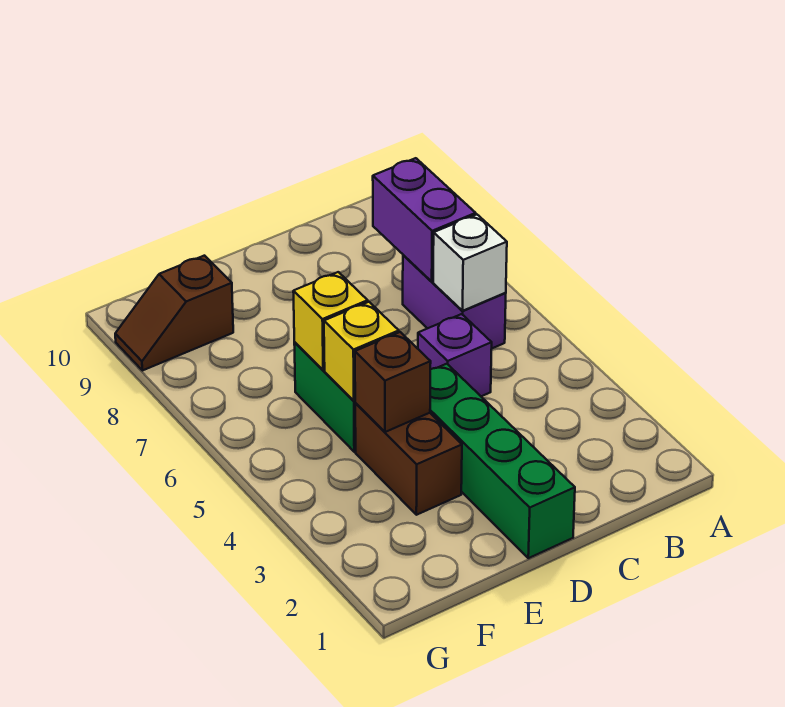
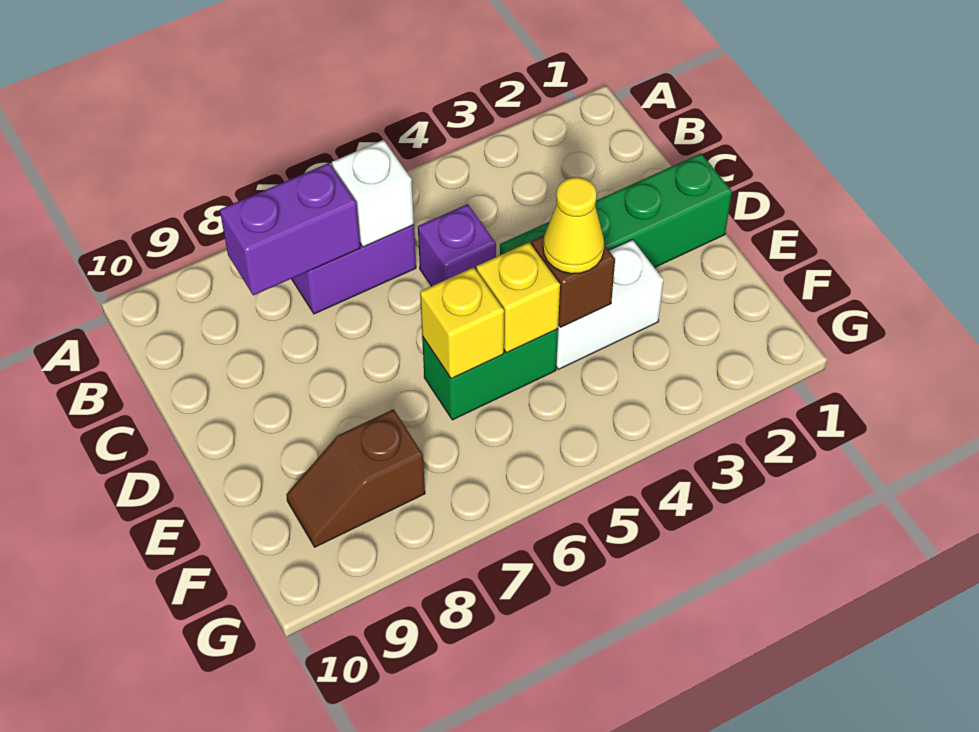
brown brick E3:E4 level 1 -> white brick E3:E4 level 1
none -> yellow cone E4 level 3
brown slope F9:G9 level 1 top F -> brown slope F8:F9 level 1 top 8

